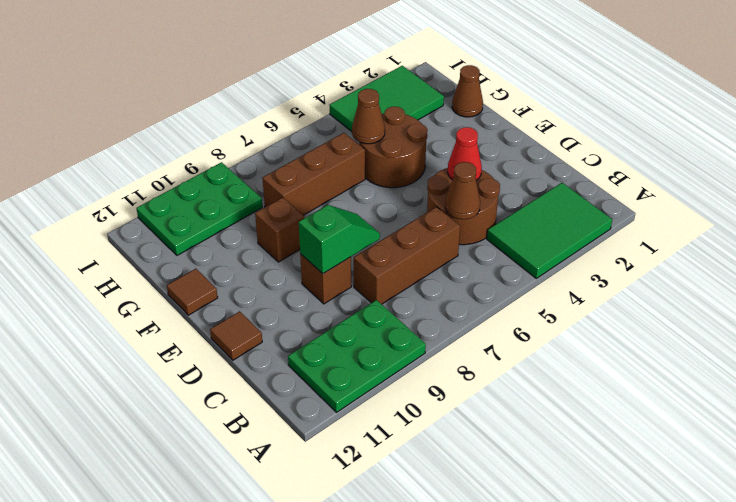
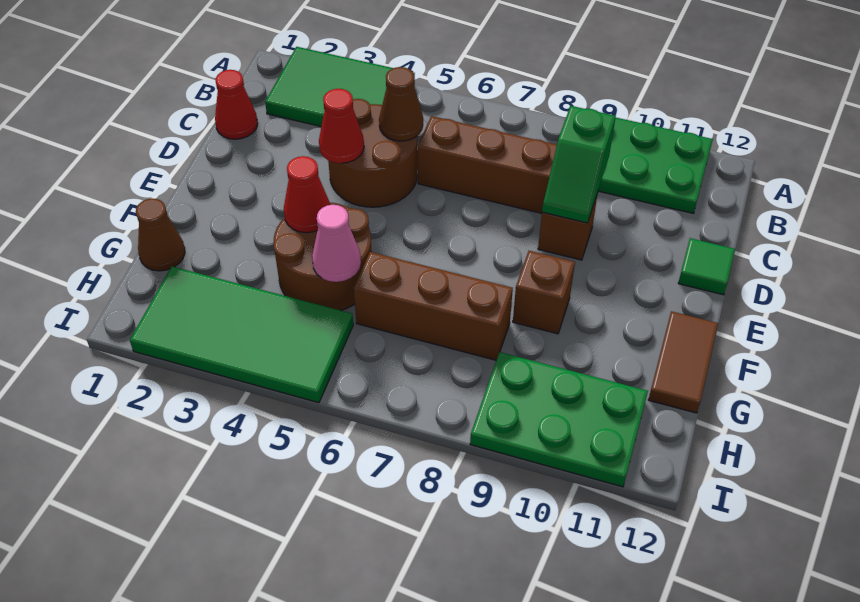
none -> red cone C1 level 1
green slope D8:D9 level 2 top 9 -> green slope C9:D9 level 2 top C
brown tile D12 level 1 -> green tile D12 level 1
none -> red cone F4 level 2
brown tile F12 level 1 -> brown tile F12:G12 level 1
brown cone G5 level 2 -> pink cone G5 level 2
green tile H2:I4 level 1 -> green tile H2:I5 level 1

